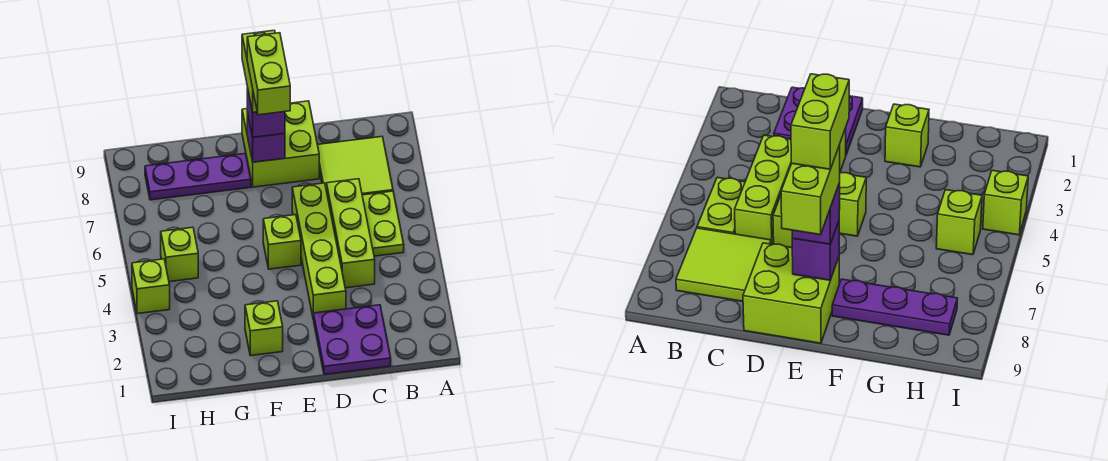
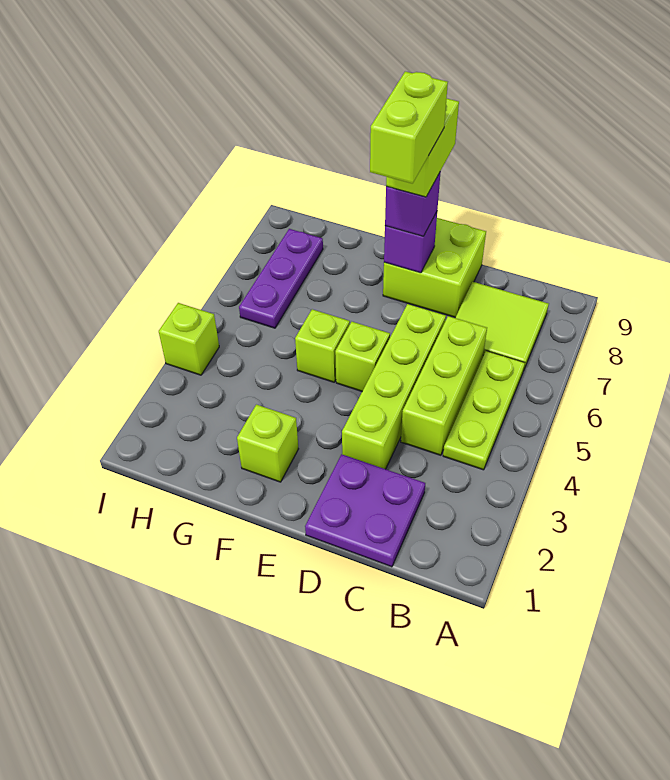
lime plate B5:B6 level 1 -> lime plate B4:B6 level 1
purple plate F8:H8 level 1 -> purple plate H6:H8 level 1
lime brick H5 level 1 -> lime brick F5 level 1

